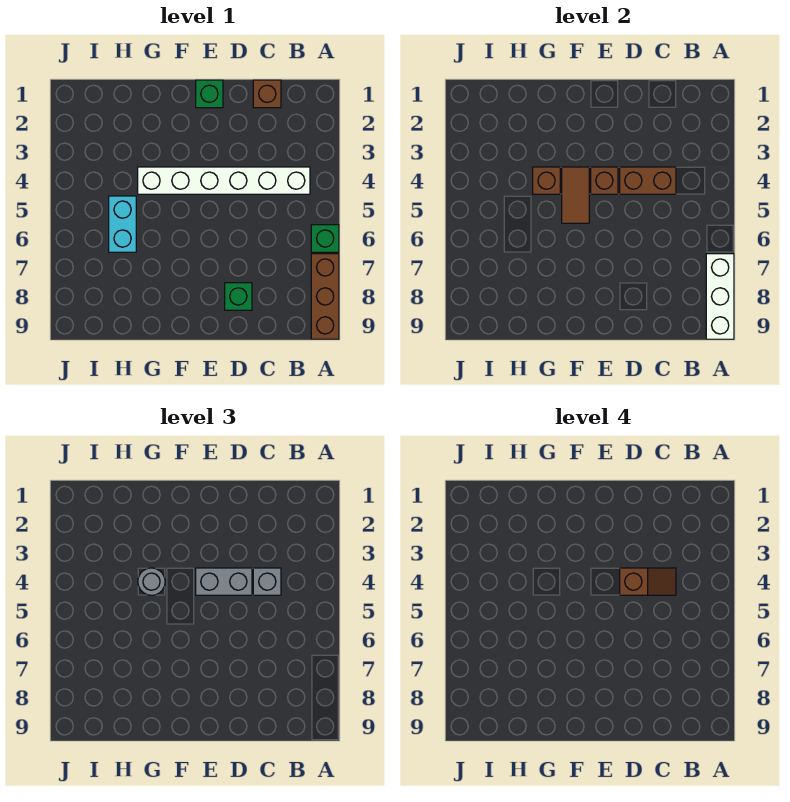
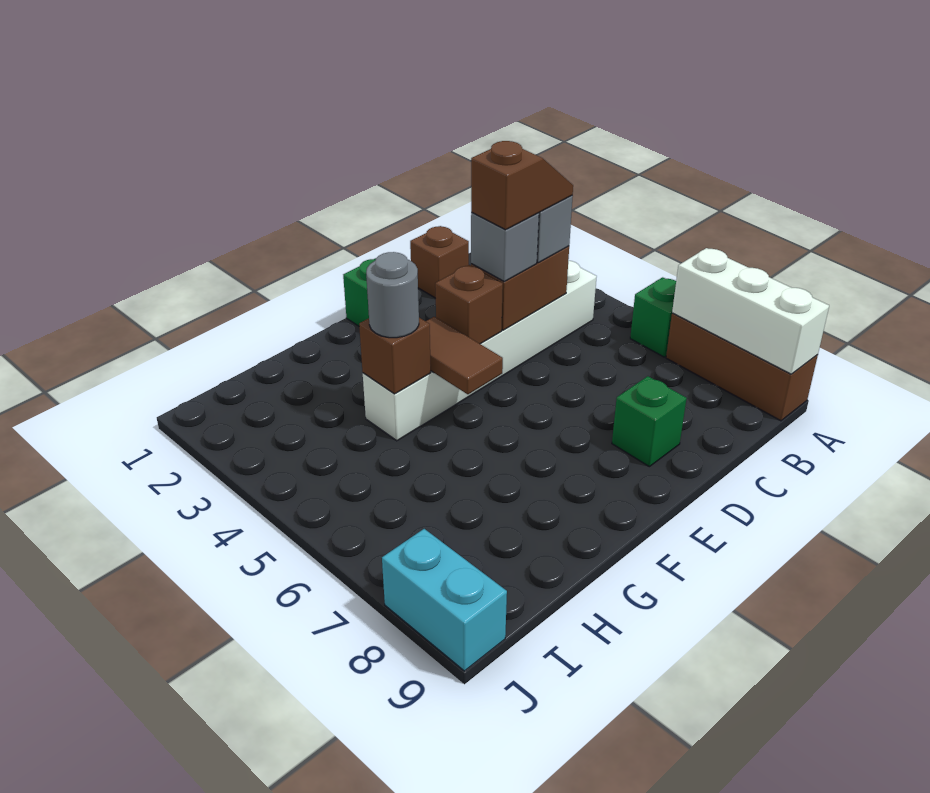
grey brick D4:E4 level 3 -> grey brick D4 level 3
cyan brick H5:H6 level 1 -> cyan brick J8:J9 level 1

